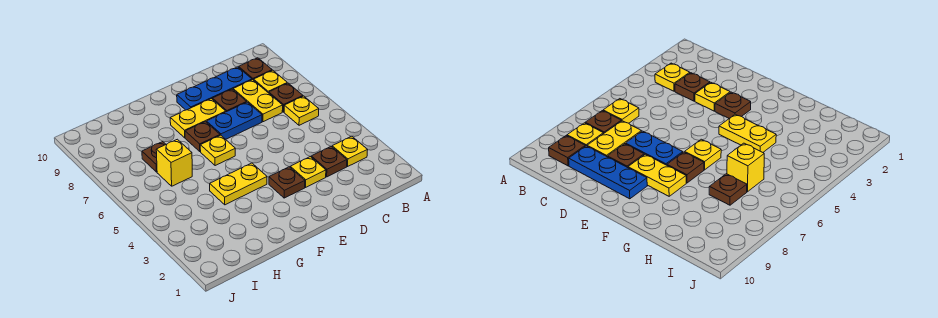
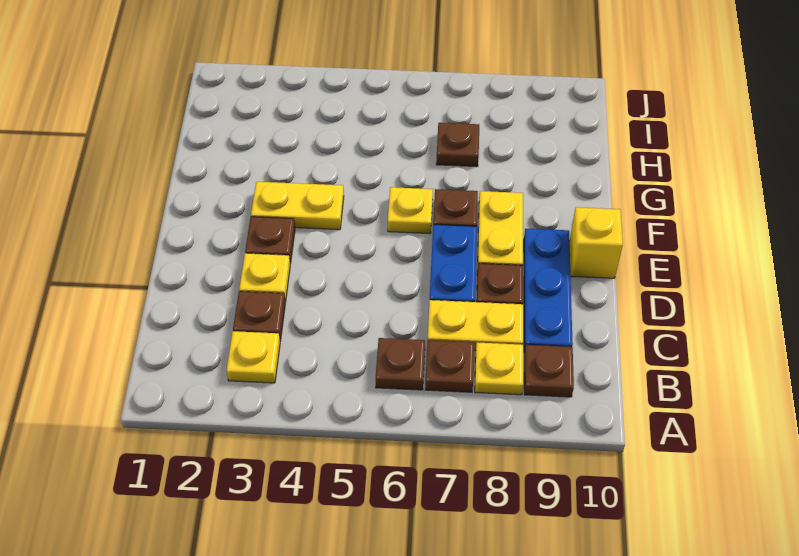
yellow plate B6 level 1 -> brown plate B6 level 1
yellow plate F4:G4 level 1 -> yellow plate F3:F4 level 1
yellow brick H6 level 1 -> yellow brick E10 level 1

